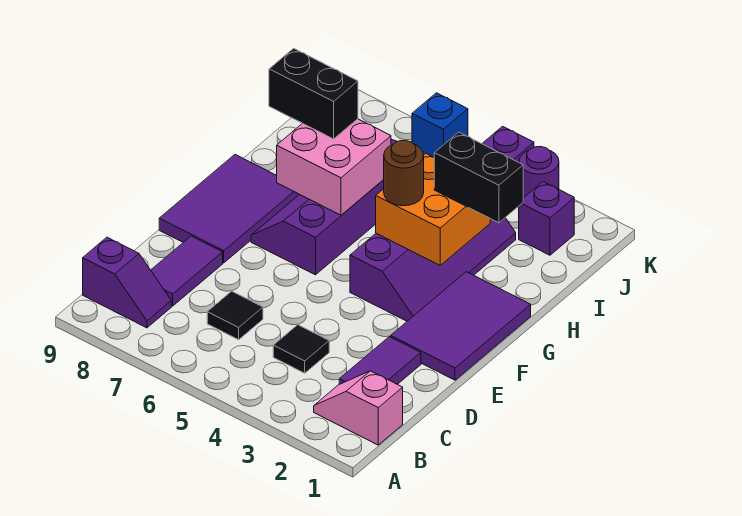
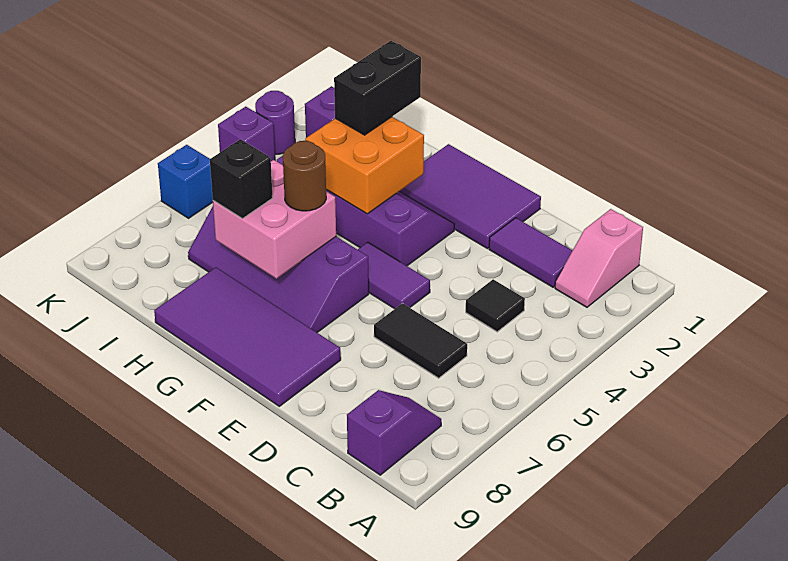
black tile C6 level 1 -> black tile C6:D6 level 1
purple tile C8:D8 level 1 -> purple tile E5:F5 level 1
purple tile E8:G9 level 1 -> purple tile E8:H9 level 1
brown round brick G4 level 3 -> brown round brick G6 level 3
black brick H7:H8 level 3 -> black brick H7 level 3

